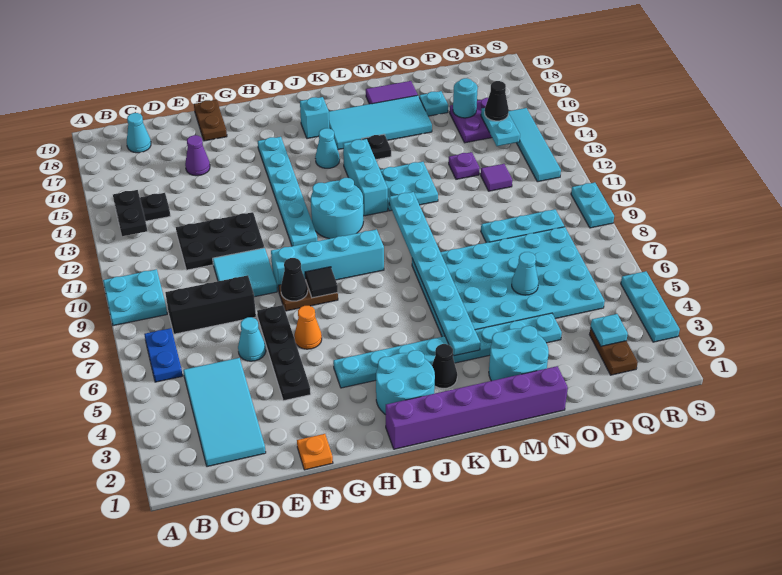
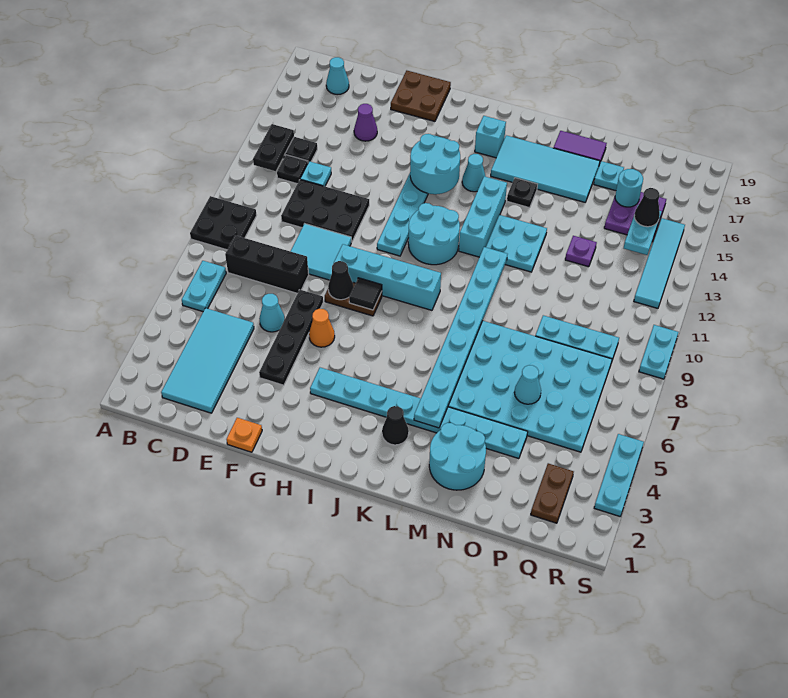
cyan plate A9:B10 level 1 -> black plate A9:B10 level 1
blue plate B6:B7 level 1 -> cyan plate B6:B7 level 1
none -> black plate C13 level 1
brown plate F18:F19 level 1 -> brown plate F18:G19 level 1
purple brick I1:N1 level 1 -> none
cyan round brick I2:J3 level 1 -> cyan round brick H14:I15 level 2
purple tile P12 level 1 -> none
cyan plate Q3 level 2 -> cyan plate D13 level 1

